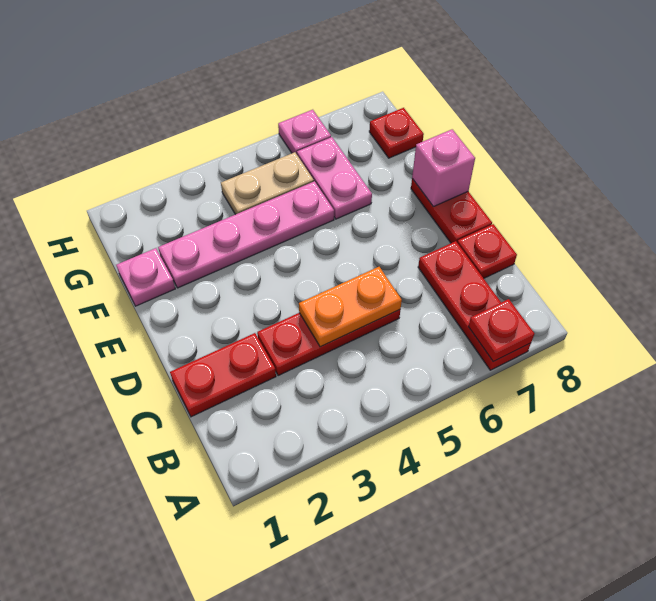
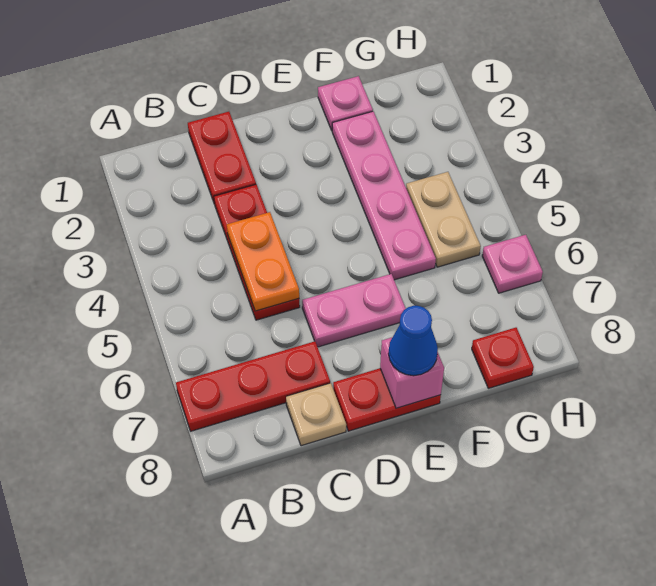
red plate A7 level 2 -> none
red plate C8 level 1 -> tan plate C8 level 1
none -> blue cone E8 level 3
pink plate F6:G6 level 1 -> pink plate D6:E6 level 1

